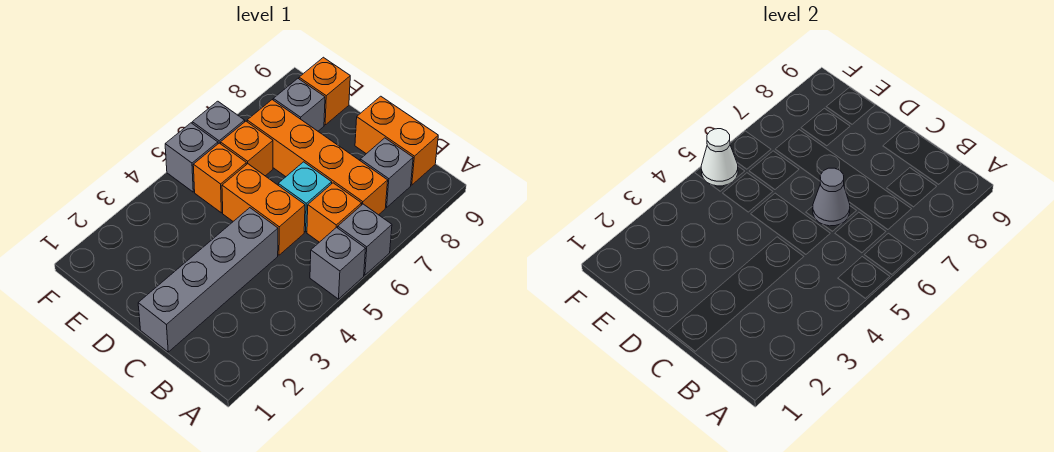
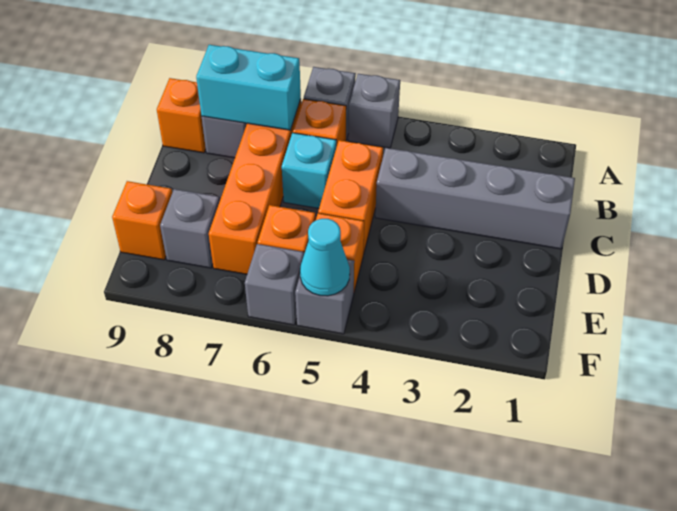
none -> cyan brick B7:B8 level 2
orange brick B9:C9 level 1 -> orange brick B9 level 1
grey cone C6 level 2 -> none
white cone F5 level 2 -> cyan cone F5 level 2

